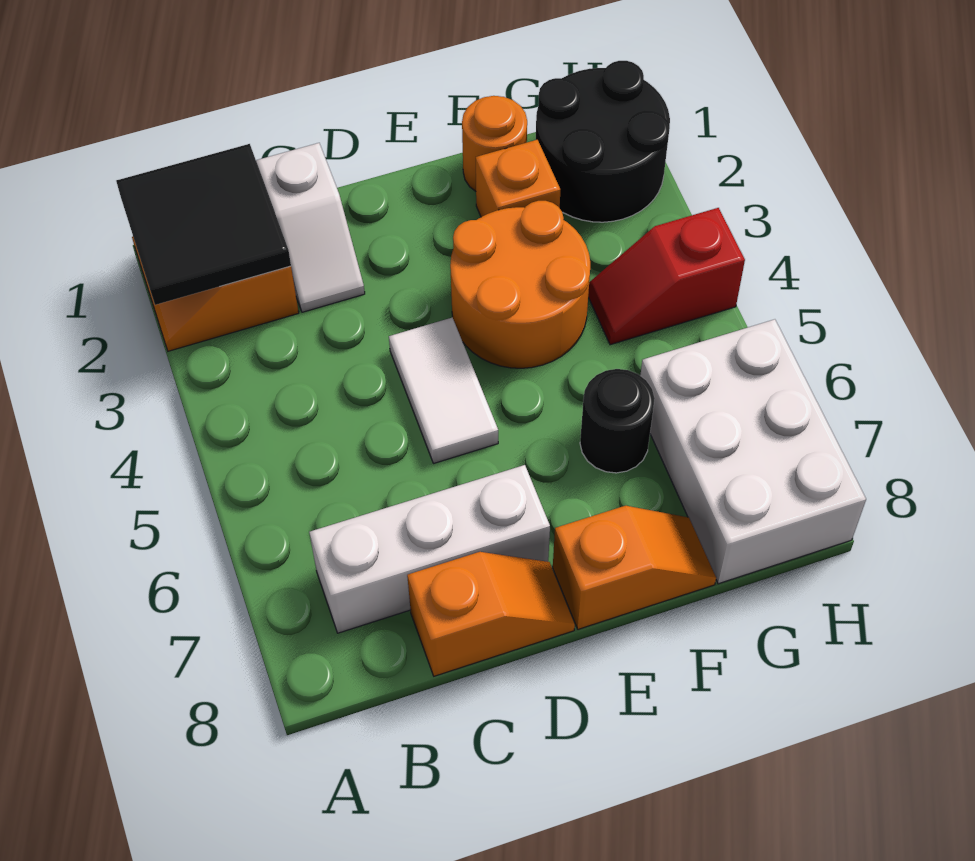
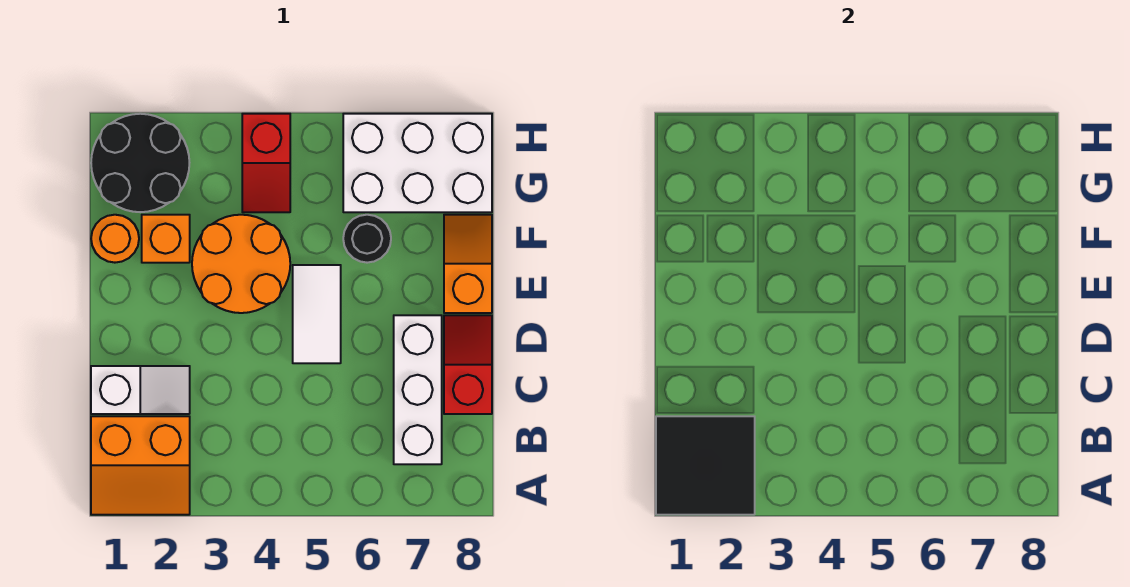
orange slope C8:D8 level 1 top C -> red slope C8:D8 level 1 top C
white tile D4:D5 level 1 -> white tile D5:E5 level 1

